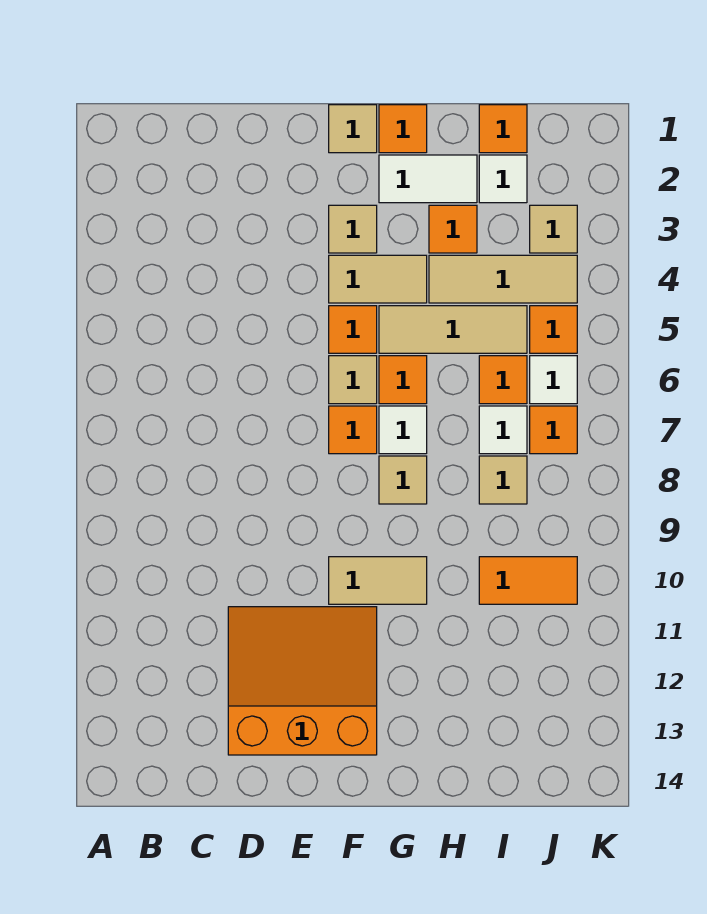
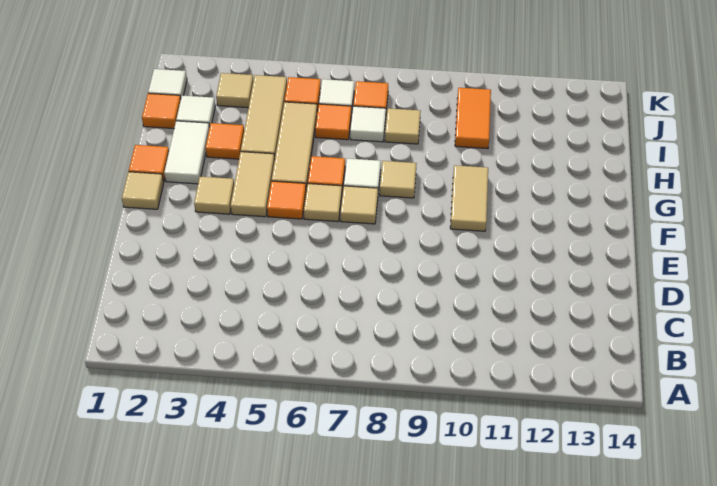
orange slope D11:F13 level 1 top 13 -> none
orange tile F7 level 1 -> tan tile F7 level 1
none -> white tile J1 level 1

